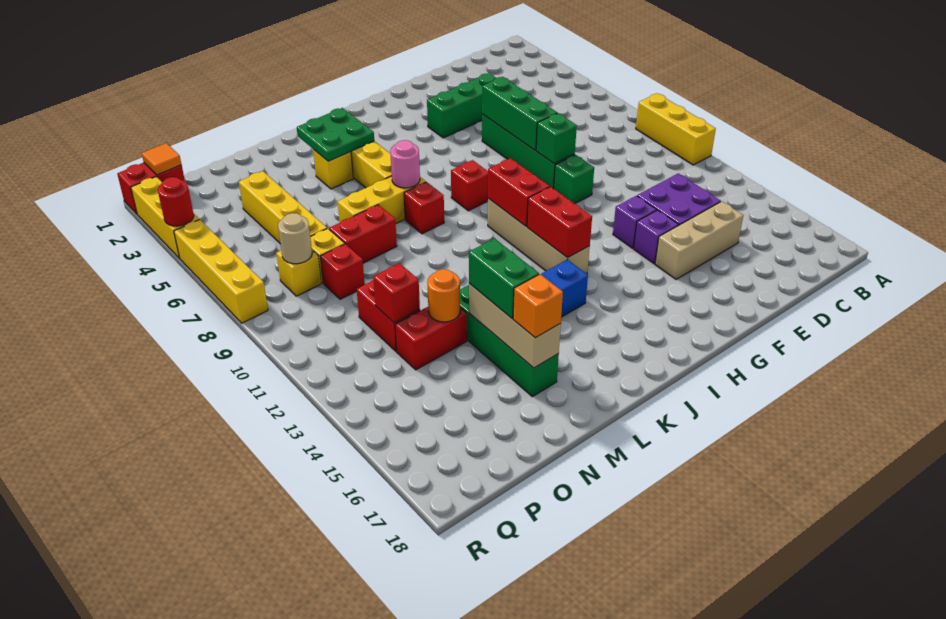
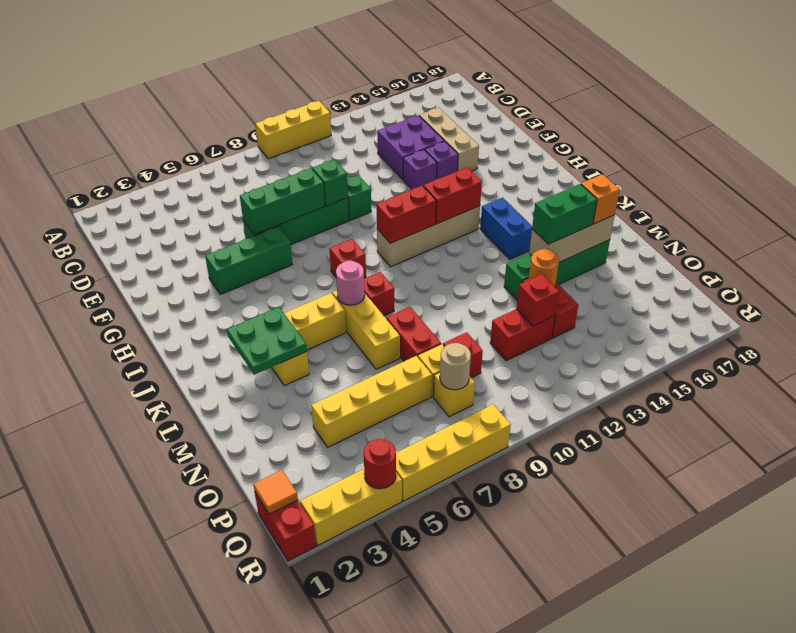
green brick E4:G4 level 1 -> green brick G4:G6 level 1

